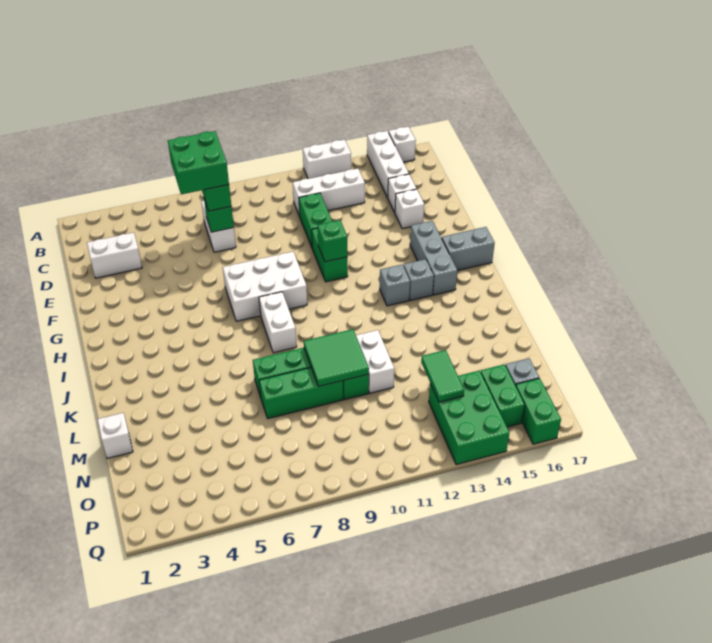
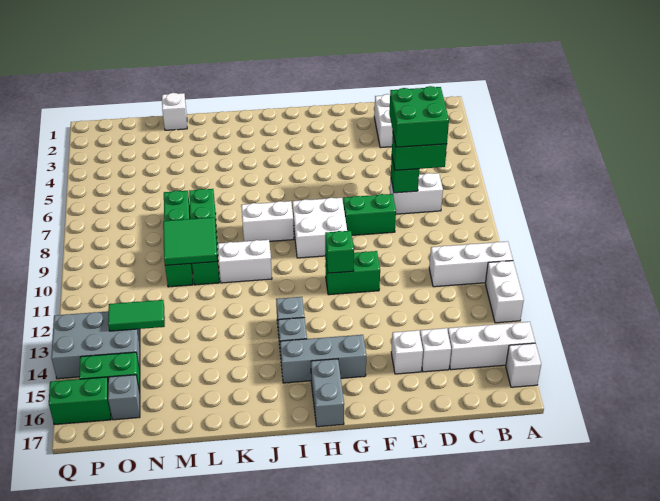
white brick C11:C13 level 1 -> white brick A11:C11 level 1
green brick D11:E11 level 1 -> green brick E8:F8 level 1
white brick G7:H9 level 1 -> white brick G8:H9 level 1
white brick L11:M11 level 1 -> white brick J10:K10 level 1
green brick O13:Q14 level 1 -> grey brick O13:Q14 level 1

